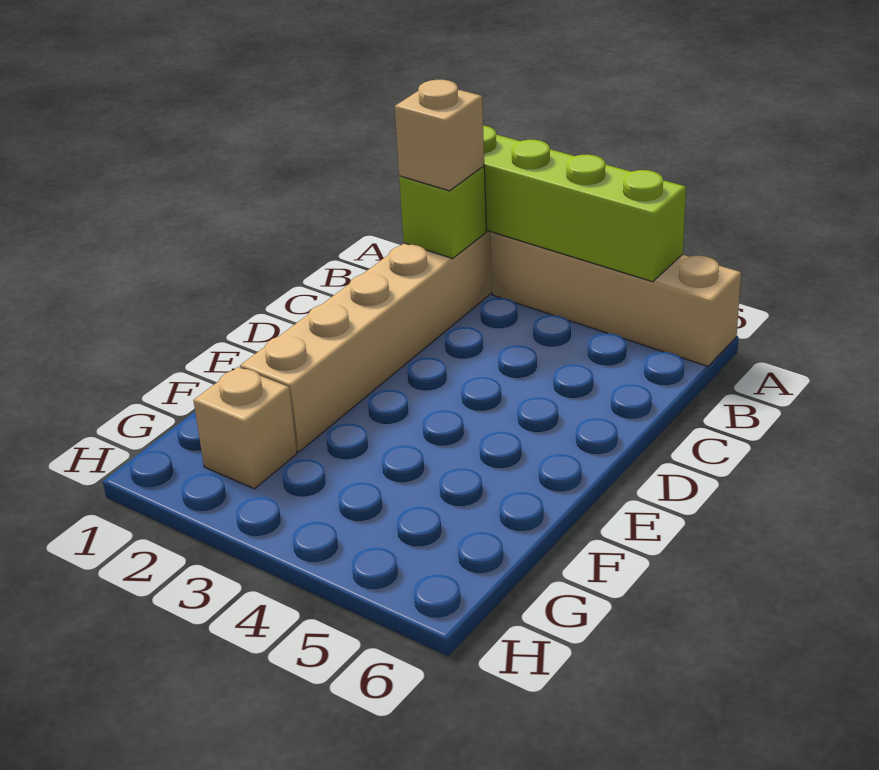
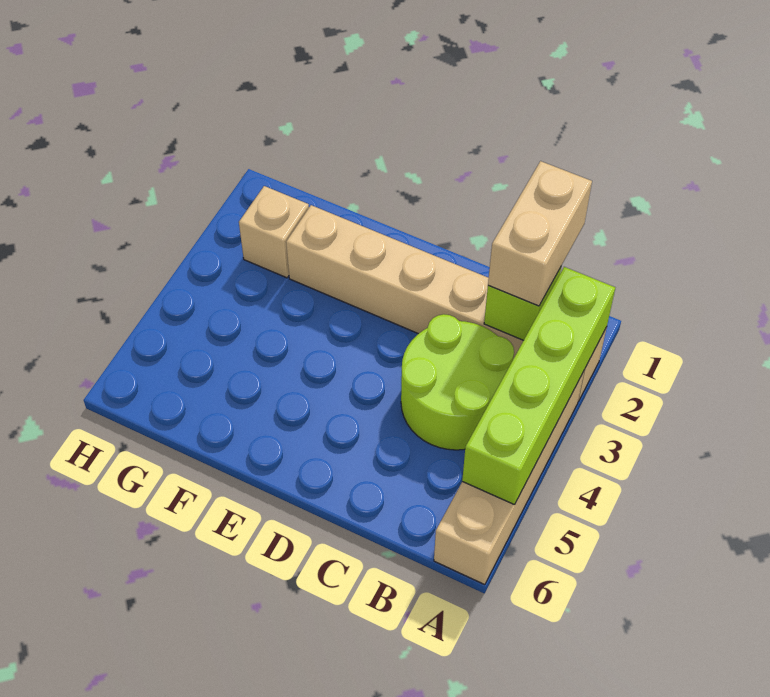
tan brick B2 level 3 -> tan brick B1:B2 level 3
none -> lime round brick B3:C4 level 1

